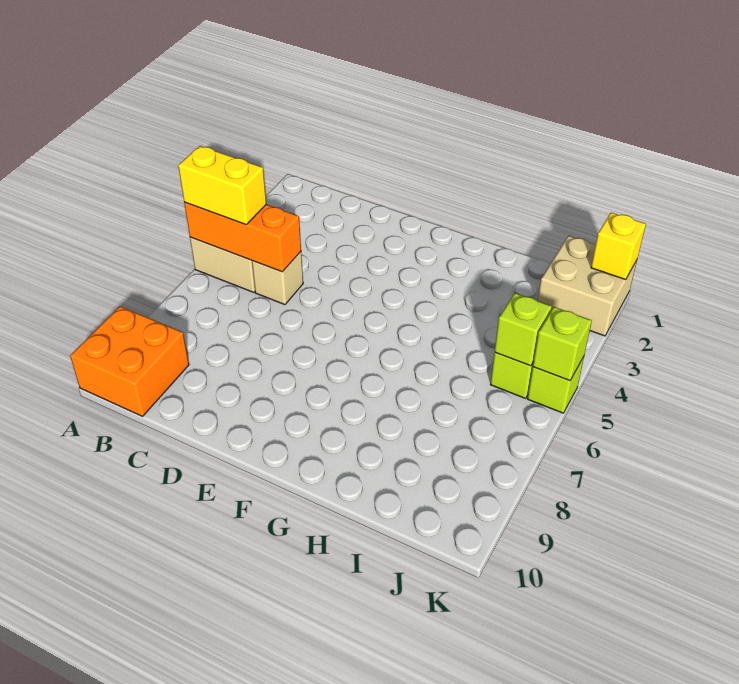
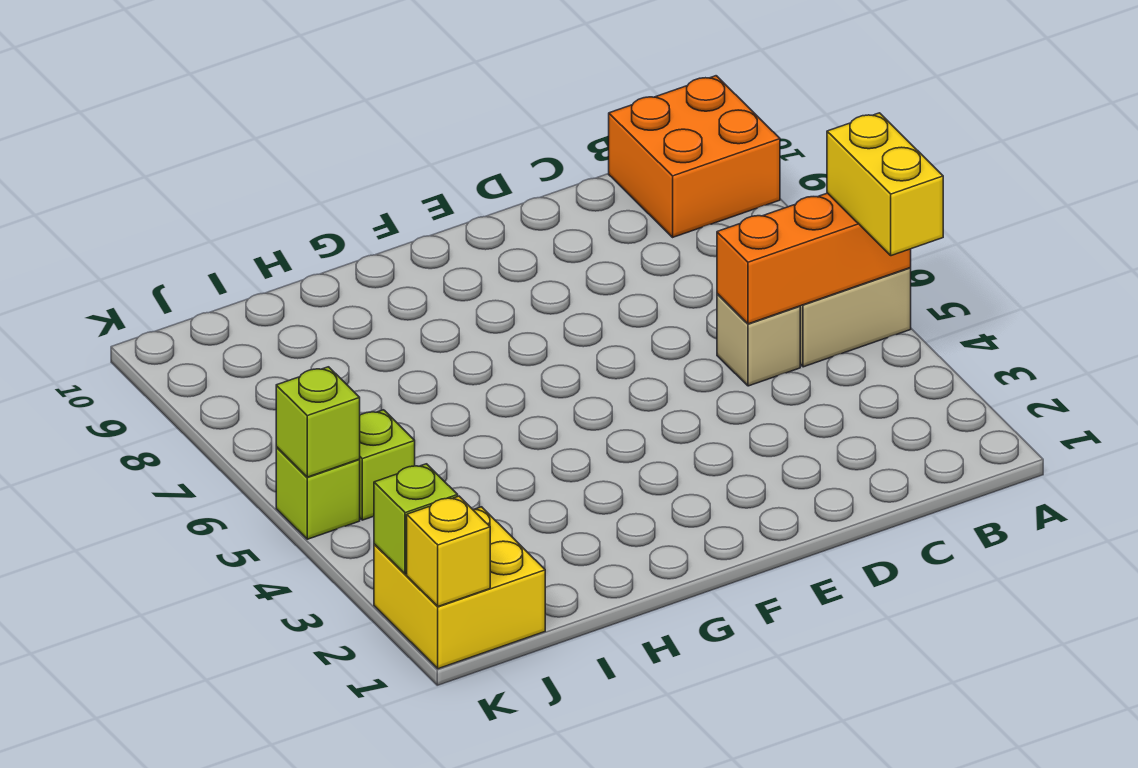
yellow brick A5:B5 level 3 -> yellow brick A4:A5 level 3
tan brick J1:K2 level 1 -> yellow brick J1:K2 level 1
lime brick J5 level 2 -> lime brick K2 level 2

